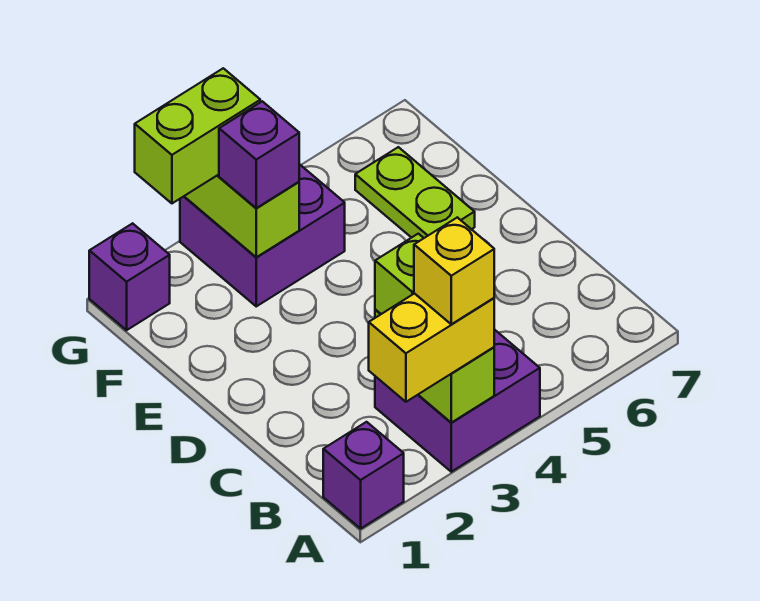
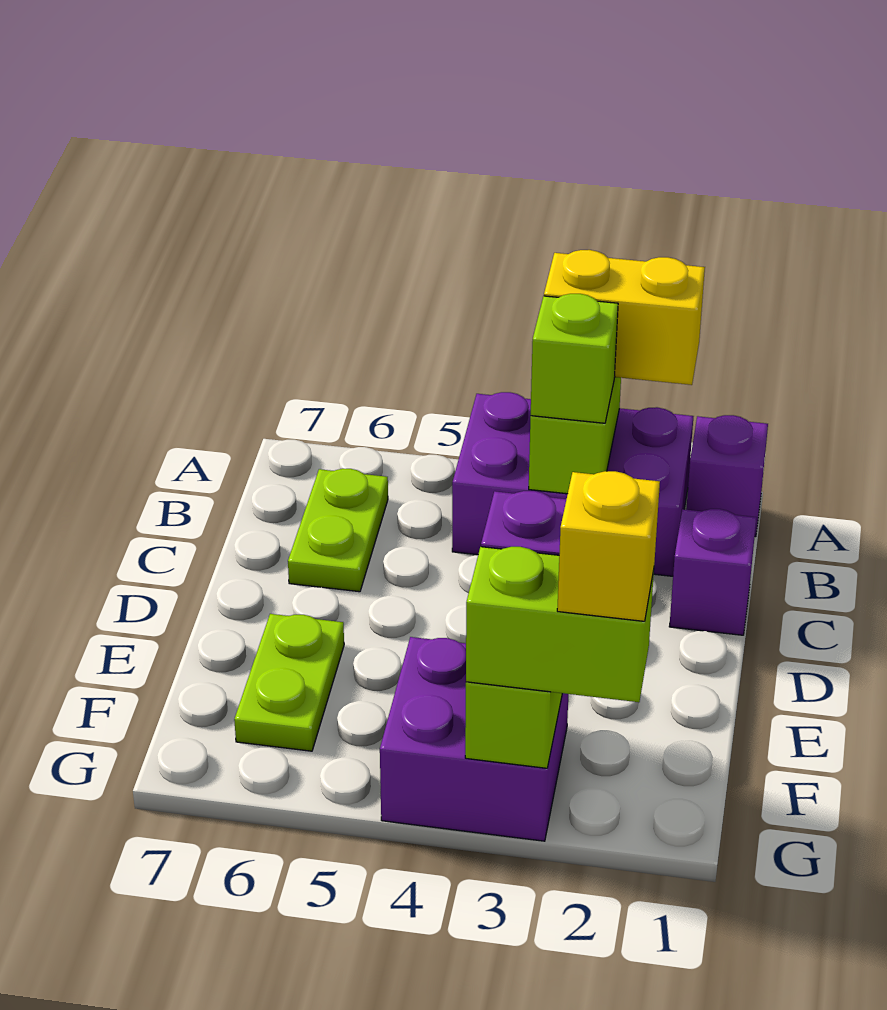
purple brick A3:B4 level 1 -> purple brick A2:B4 level 1
yellow brick A3 level 4 -> yellow brick G2 level 4
none -> lime plate B6:C6 level 1
purple brick G1 level 1 -> purple brick C1 level 1

